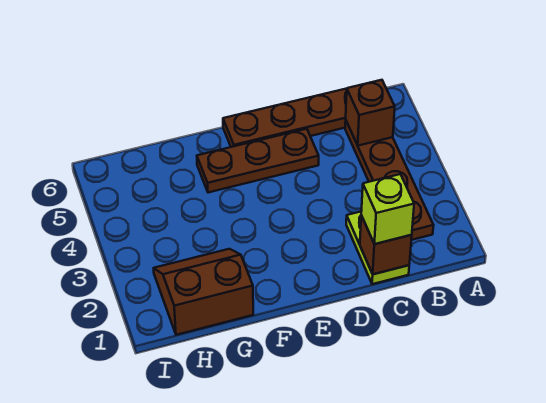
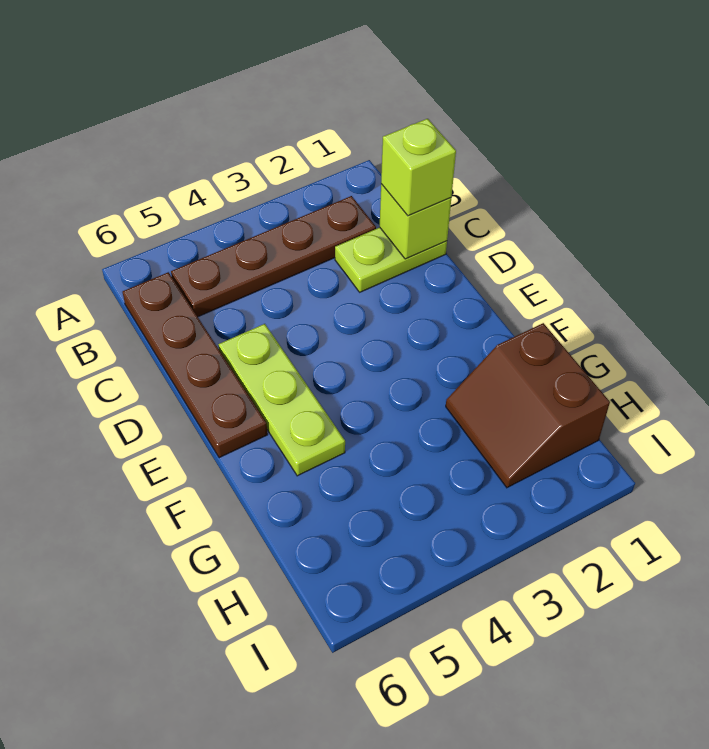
brown brick B5 level 2 -> none
brown brick C1 level 2 -> lime brick C1 level 2
brown plate D5:F5 level 1 -> lime plate D5:F5 level 1

